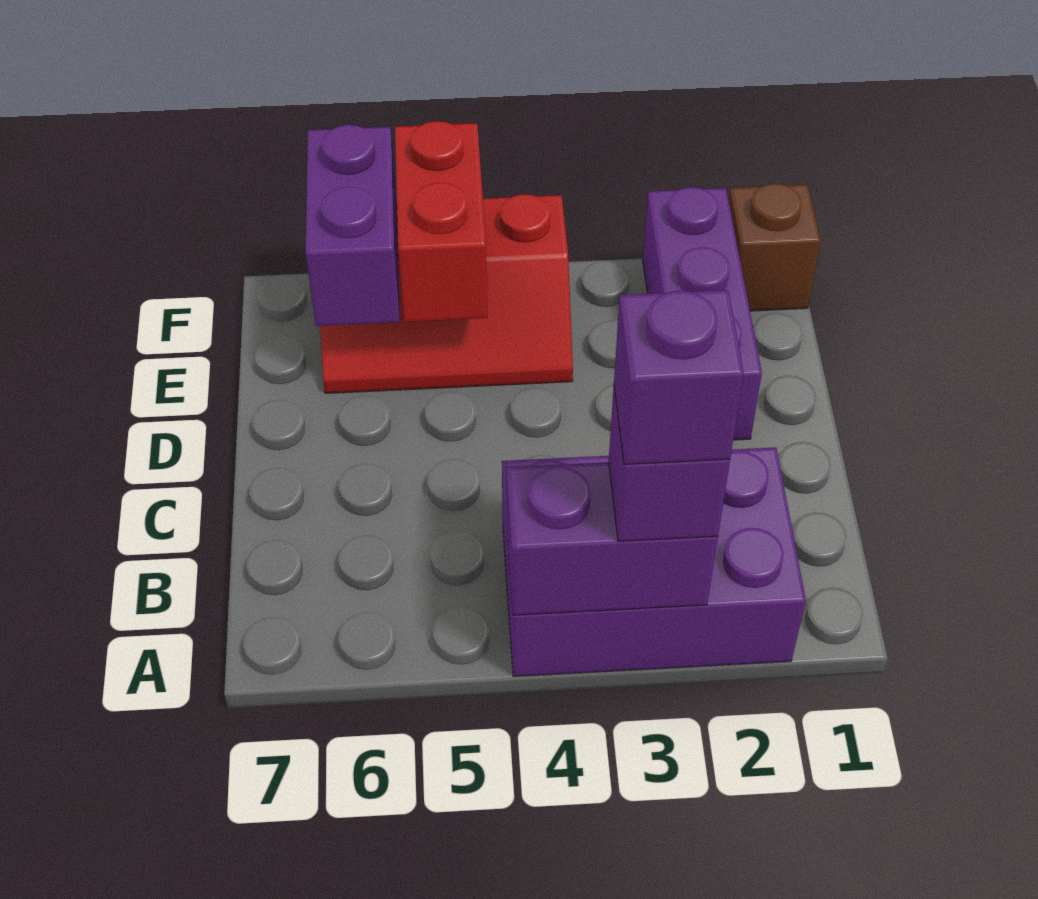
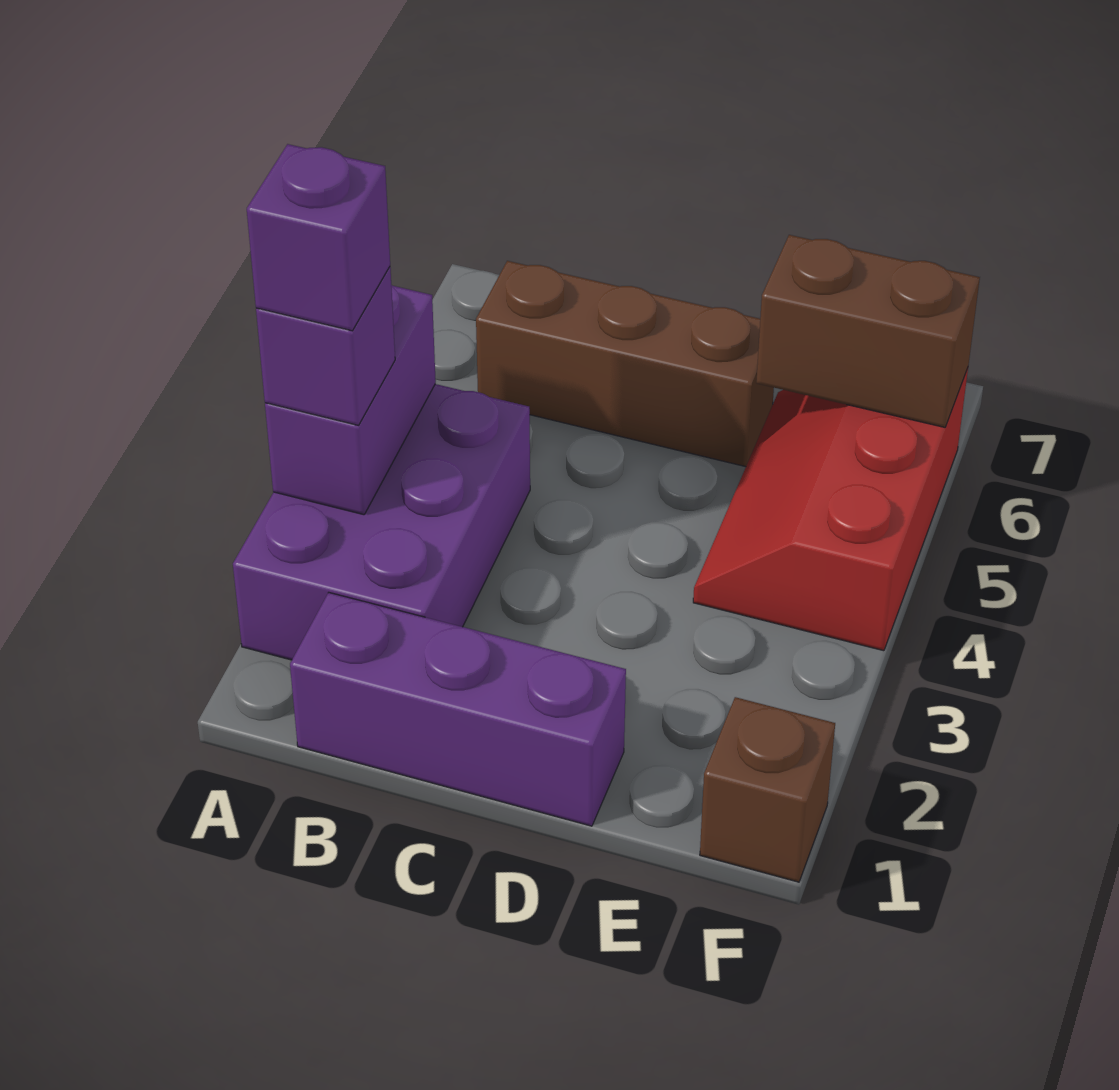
none -> brown brick B6:D6 level 1
purple brick D2:F2 level 1 -> purple brick B1:D1 level 1
red brick E5:F5 level 2 -> none
purple brick E6:F6 level 2 -> brown brick E6:F6 level 2

